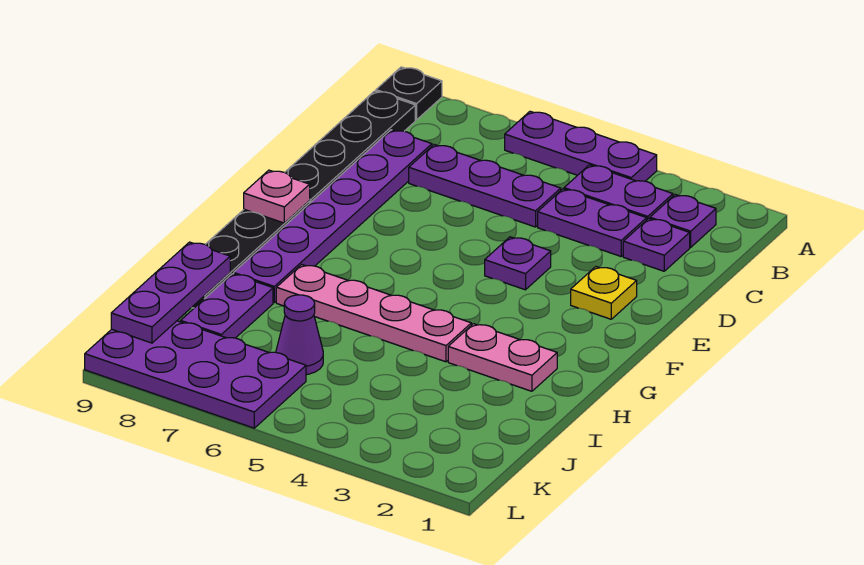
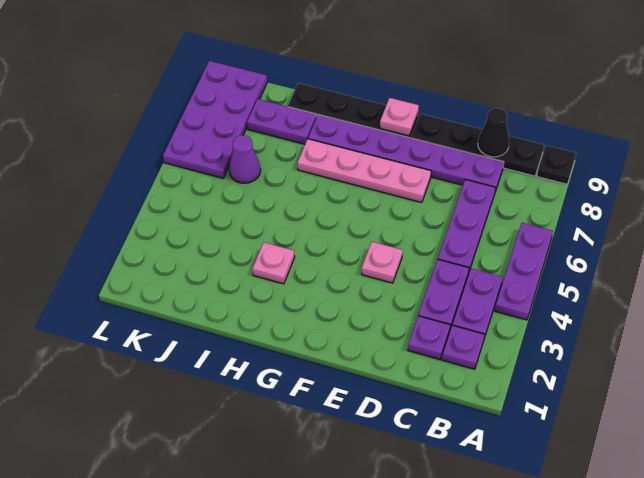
none -> black cone C9 level 2
yellow plate E2 level 1 -> none
purple plate E4 level 1 -> pink plate E4 level 1
pink plate H2:H3 level 1 -> pink plate H3 level 1
pink plate H4:H7 level 1 -> pink plate E7:H7 level 1
purple plate I9:K9 level 2 -> none

